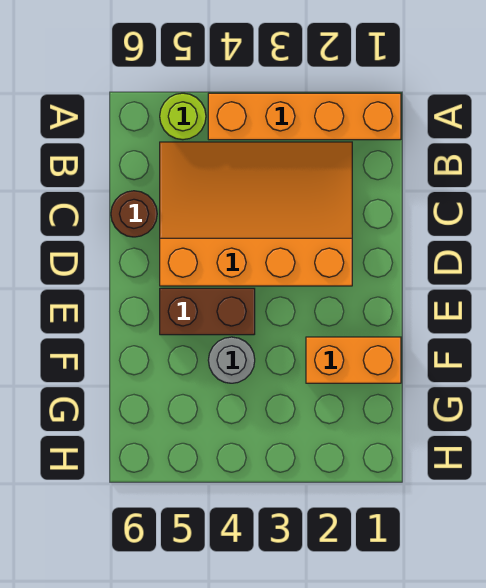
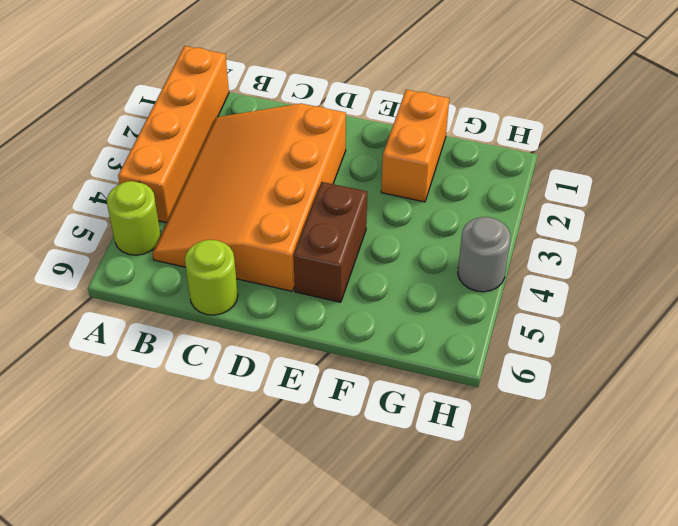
brown round brick C6 level 1 -> lime round brick C6 level 1
grey round brick F4 level 1 -> grey round brick H4 level 1

